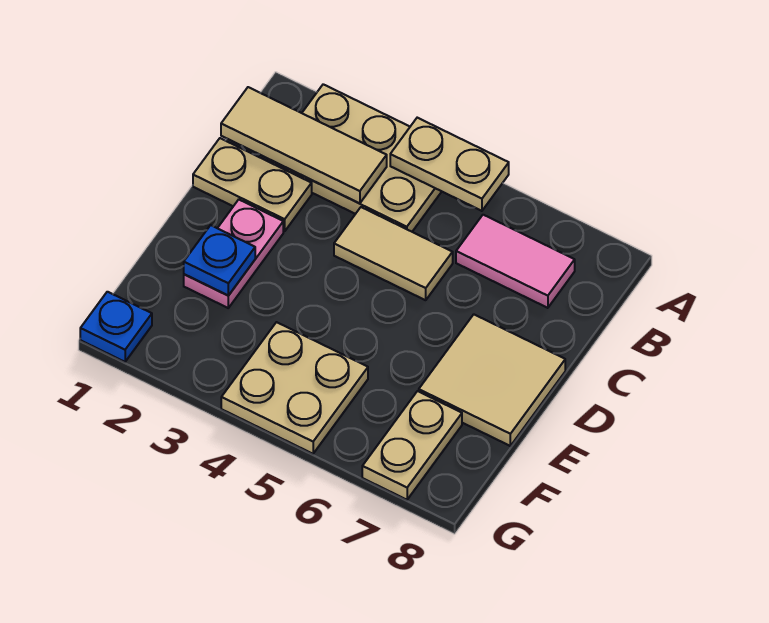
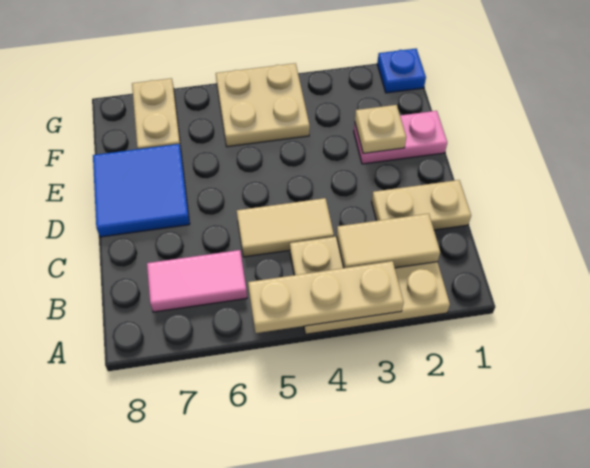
tan plate A4:A5 level 2 -> tan plate A3:A5 level 2
tan tile B1:B3 level 2 -> tan tile B2:B3 level 2
pink plate D2:E2 level 1 -> pink plate E1:E2 level 1
tan tile D7:E8 level 1 -> blue tile D7:E8 level 1
blue plate E2 level 2 -> tan plate E2 level 2

